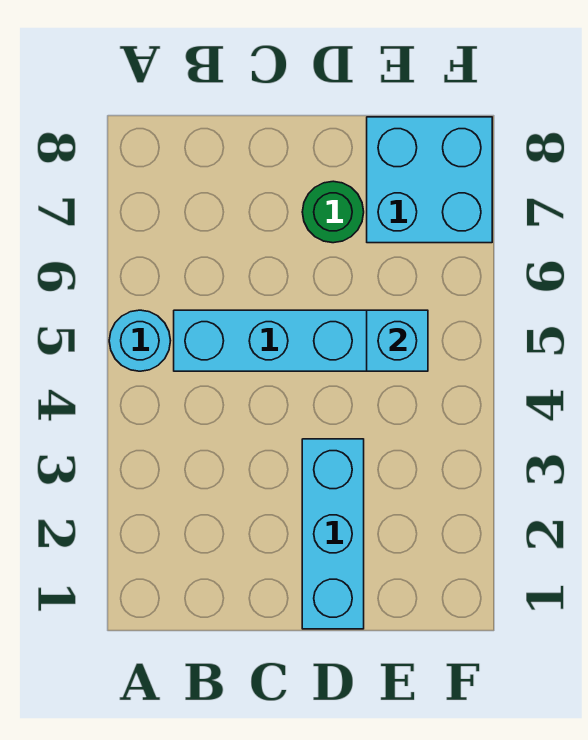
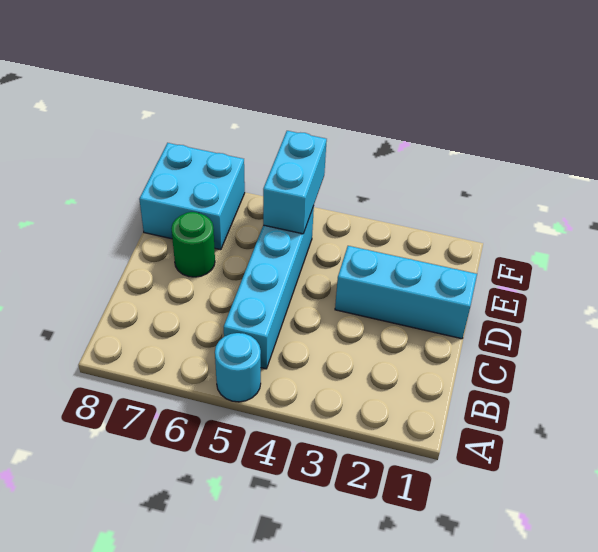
cyan brick E5 level 2 -> cyan brick E5:F5 level 2

